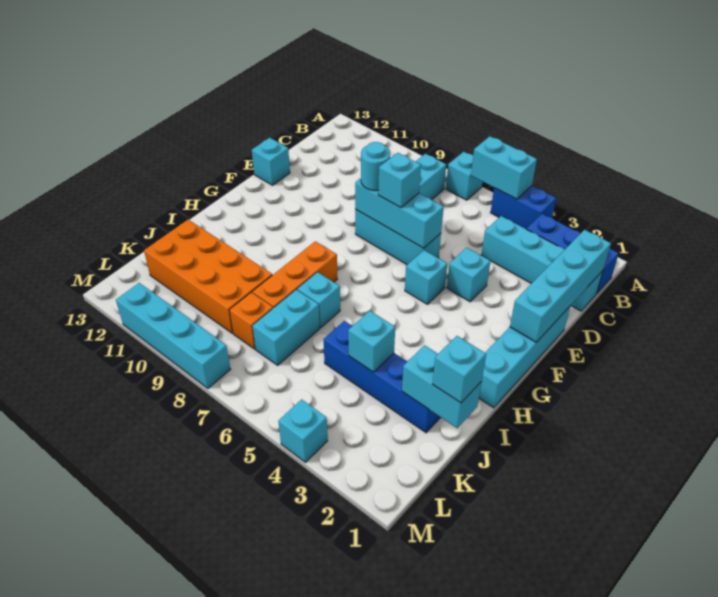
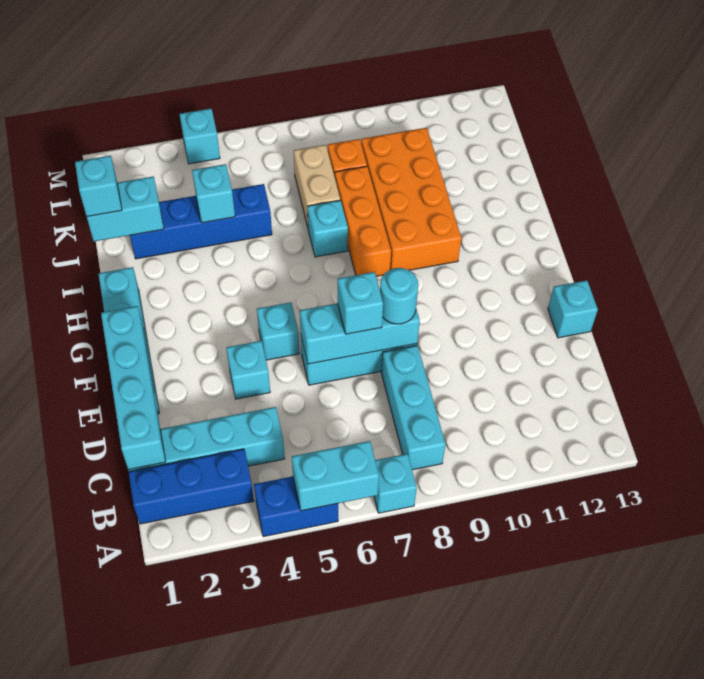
cyan brick J7:K7 level 1 -> tan brick J7:K7 level 1
orange brick J9:K12 level 1 -> orange brick H9:K10 level 1
cyan brick M8:M11 level 1 -> none

